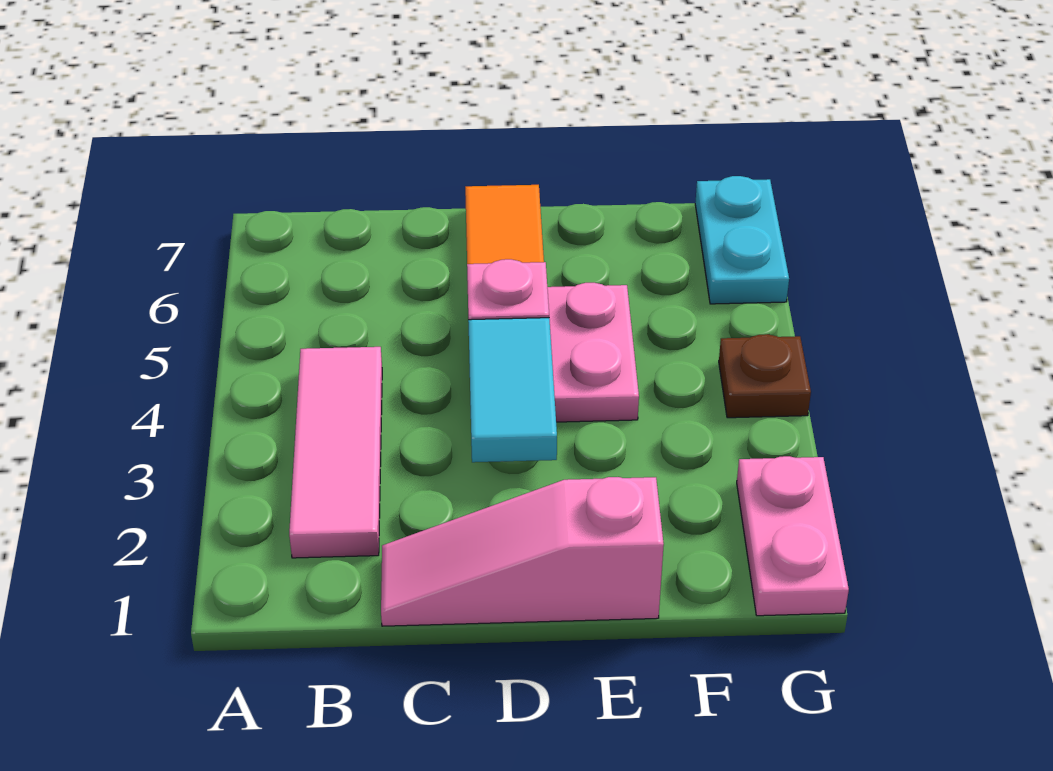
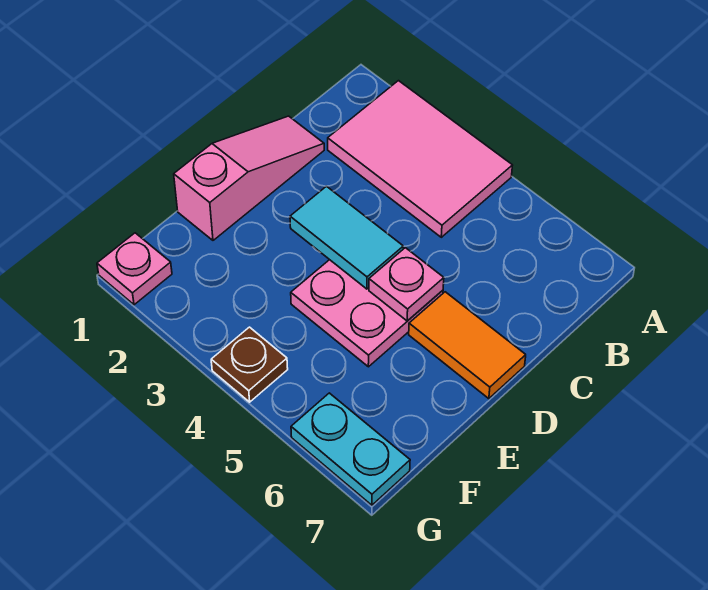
pink tile B2:B4 level 1 -> pink tile A2:B4 level 1
pink plate G1:G2 level 1 -> pink plate G1 level 1

